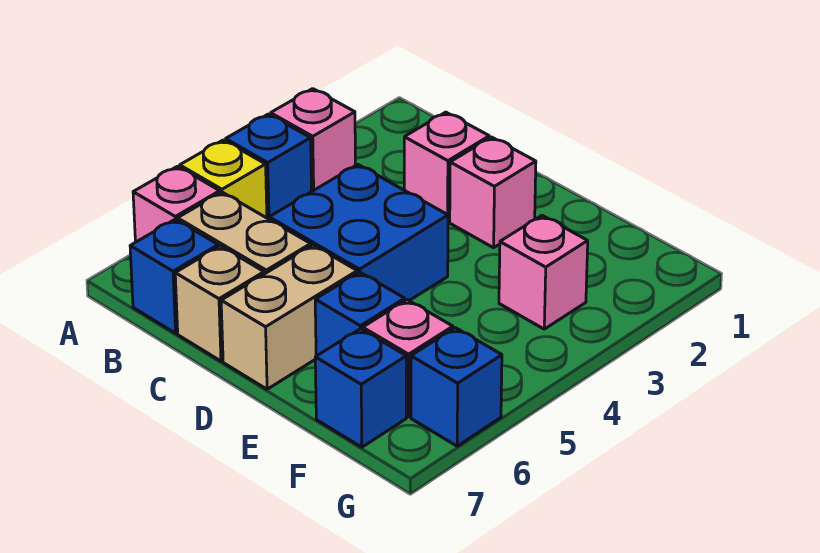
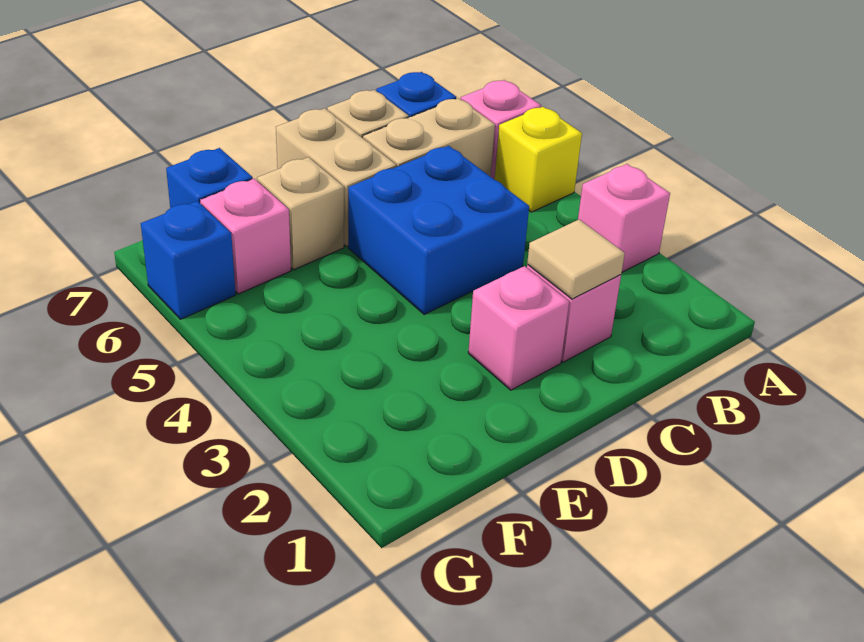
blue brick A4 level 1 -> none
none -> tan tile C2 level 2
blue brick E6 level 1 -> tan brick E6 level 1
pink brick F3 level 1 -> none

